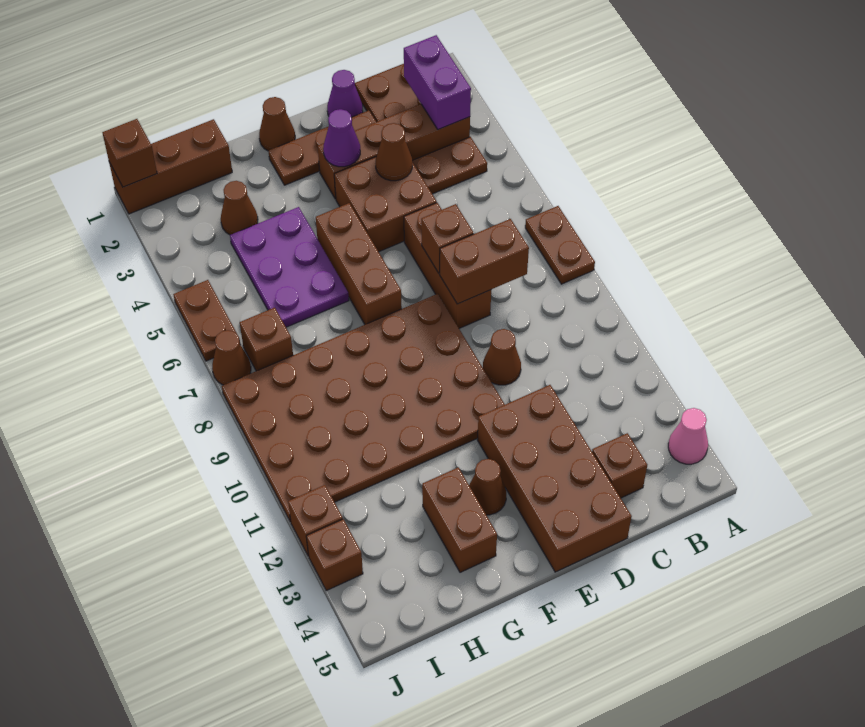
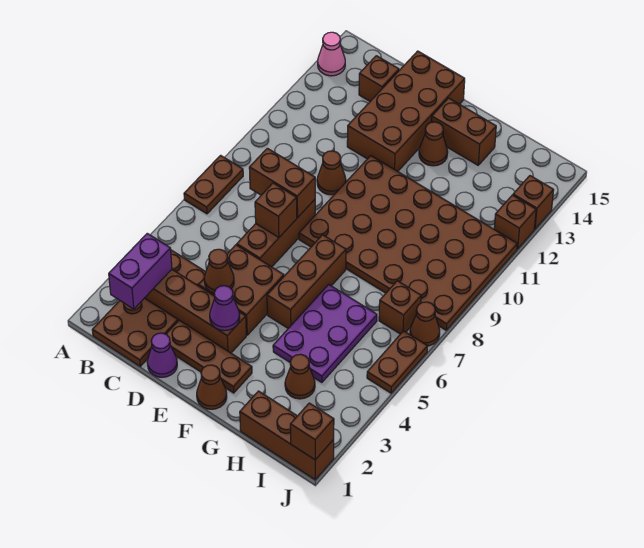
brown brick G13:G14 level 1 -> brown brick F14:G14 level 1

